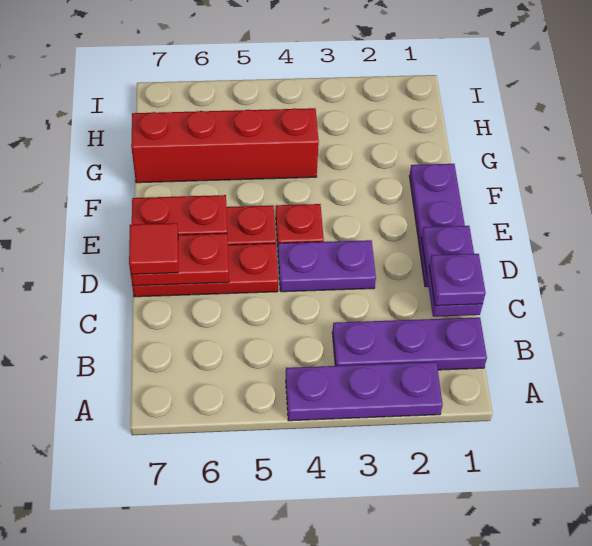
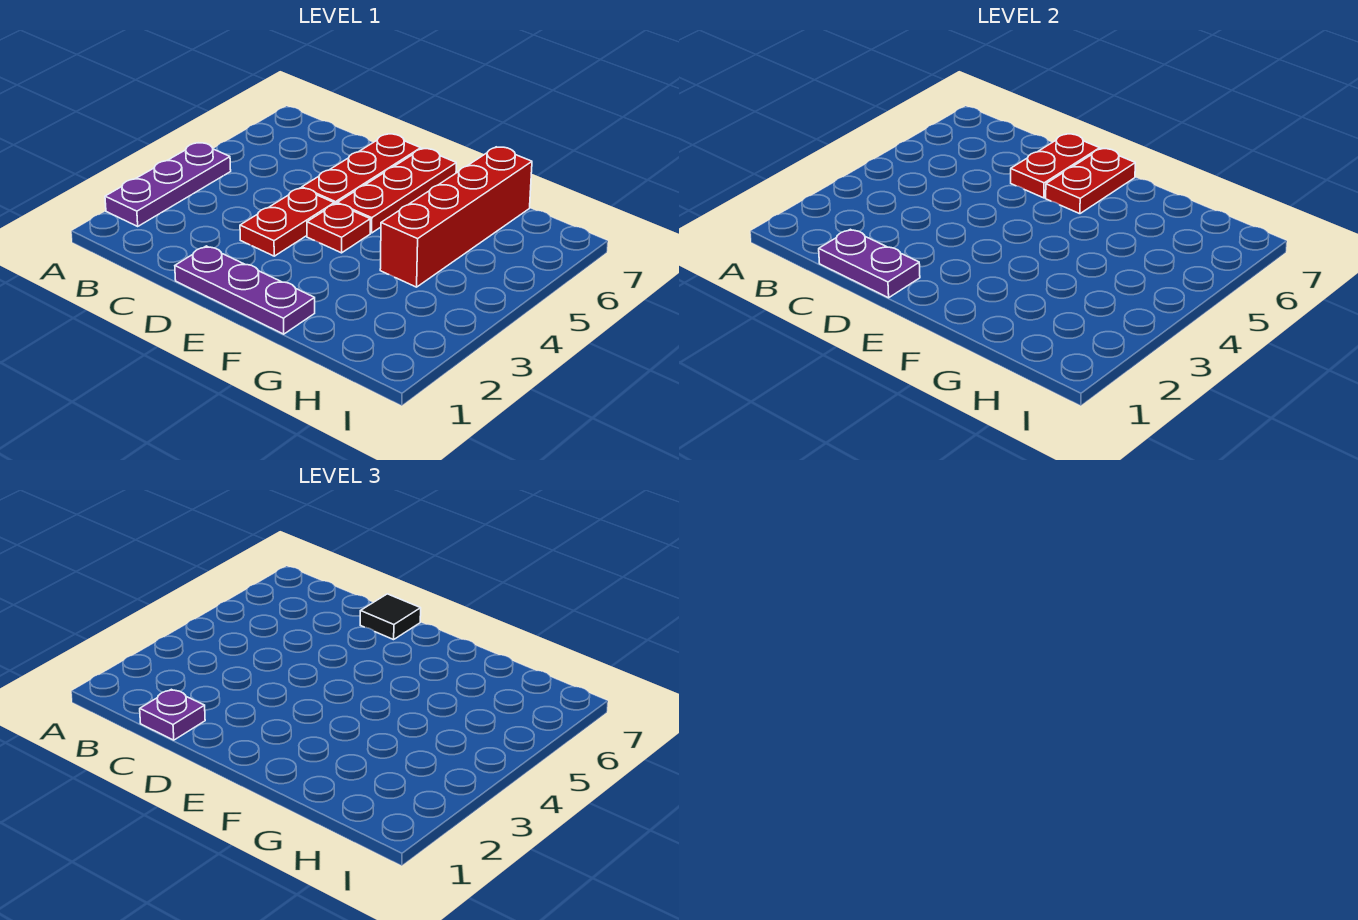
purple plate B1:B3 level 1 -> none
purple plate D3:D4 level 1 -> red plate D3:D4 level 1
red tile D7 level 3 -> black tile D7 level 3

